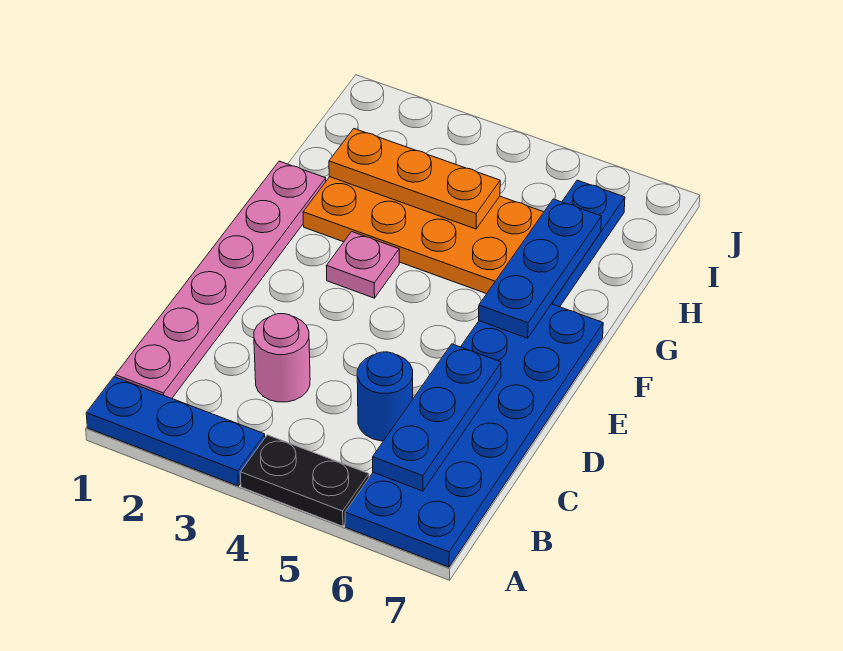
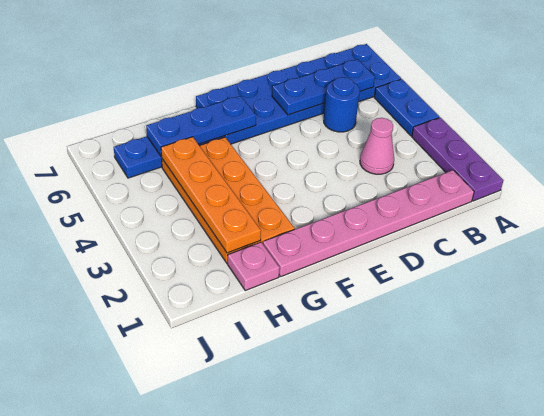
blue plate A1:A3 level 1 -> purple plate A1:A3 level 1
black plate A4:A5 level 1 -> blue plate A4:A5 level 1
pink round brick C3 level 1 -> pink cone C3 level 1
pink plate F3 level 1 -> pink plate H1 level 1
orange plate H2:H4 level 2 -> orange plate H2:H5 level 2

